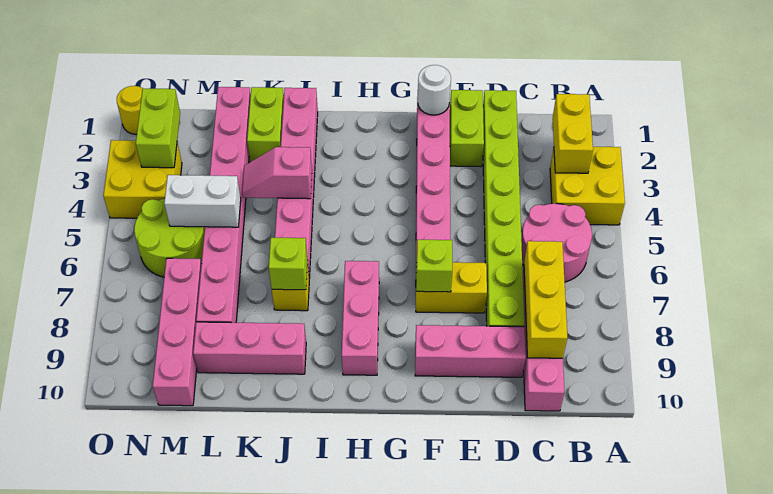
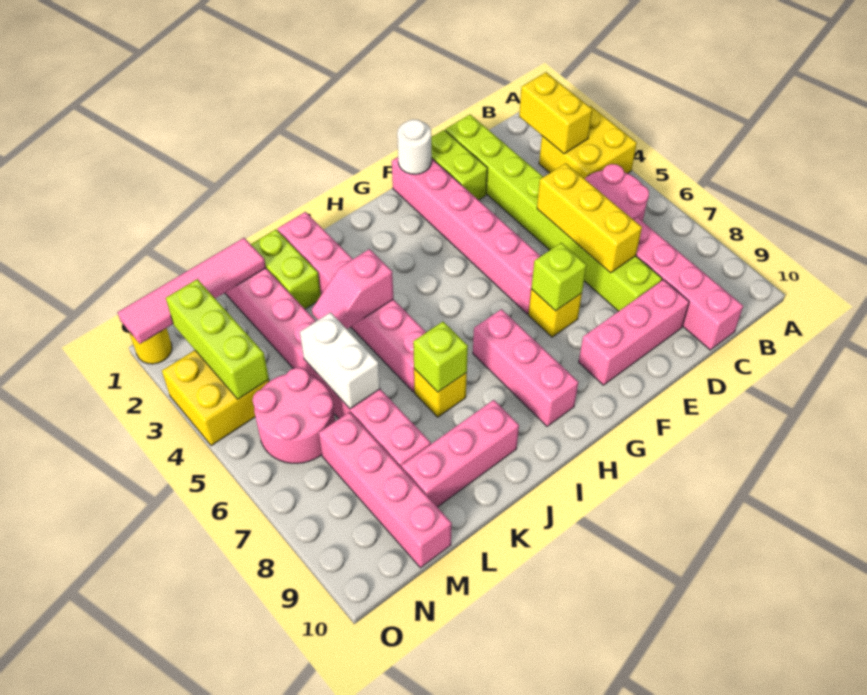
yellow brick C7:C9 level 2 -> yellow brick D5:D7 level 2
yellow brick E7:F7 level 1 -> yellow brick F7 level 1
none -> pink tile L1:O1 level 2
white brick L5:M5 level 2 -> white brick L5:L6 level 2
lime round brick M5:N6 level 1 -> pink round brick M5:N6 level 1
lime brick N2:N3 level 2 -> lime brick N2:N4 level 2

